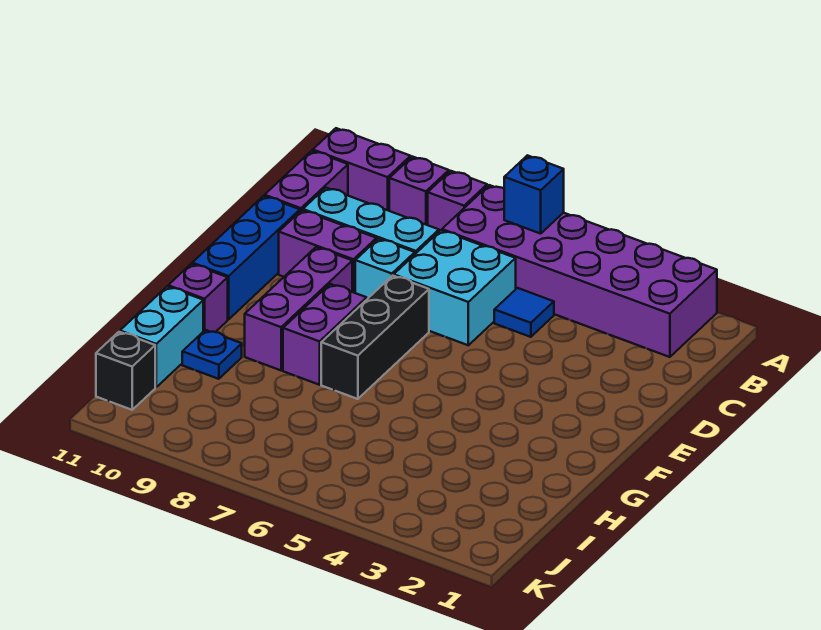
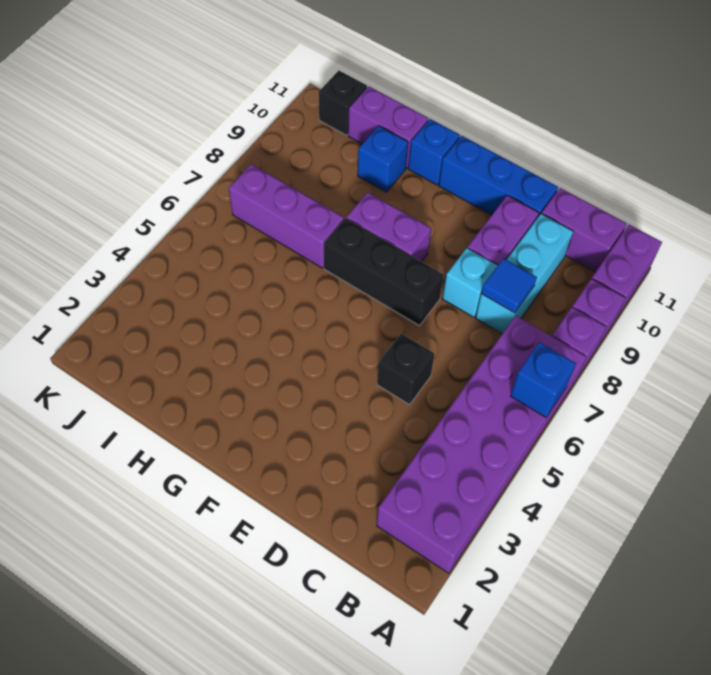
blue tile C5 level 1 -> blue tile C8 level 2
cyan brick C6:D7 level 1 -> none
none -> black brick D5 level 1
purple brick E9:G9 level 1 -> purple brick H7:J7 level 1
purple brick G11 level 1 -> blue brick G11 level 1
blue plate H10 level 1 -> blue brick H10 level 1
cyan brick H11:I11 level 1 -> purple brick H11:I11 level 1

